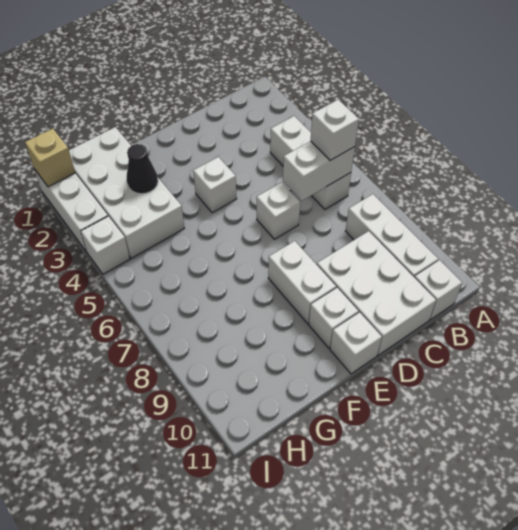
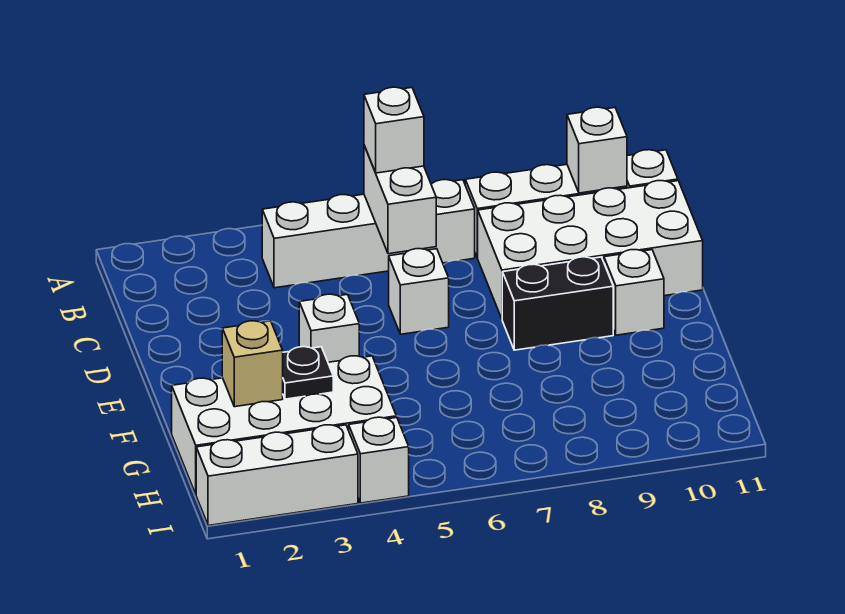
white brick B4:B6 level 1 -> white brick B4:B7 level 1
white brick C9:D11 level 1 -> white brick C8:D11 level 1
white brick E8:E9 level 1 -> black brick E8:E9 level 1
white brick E11 level 1 -> white brick B10 level 2
black cone G3 level 2 -> black plate G3 level 2
tan brick I1 level 2 -> tan brick G2 level 2

